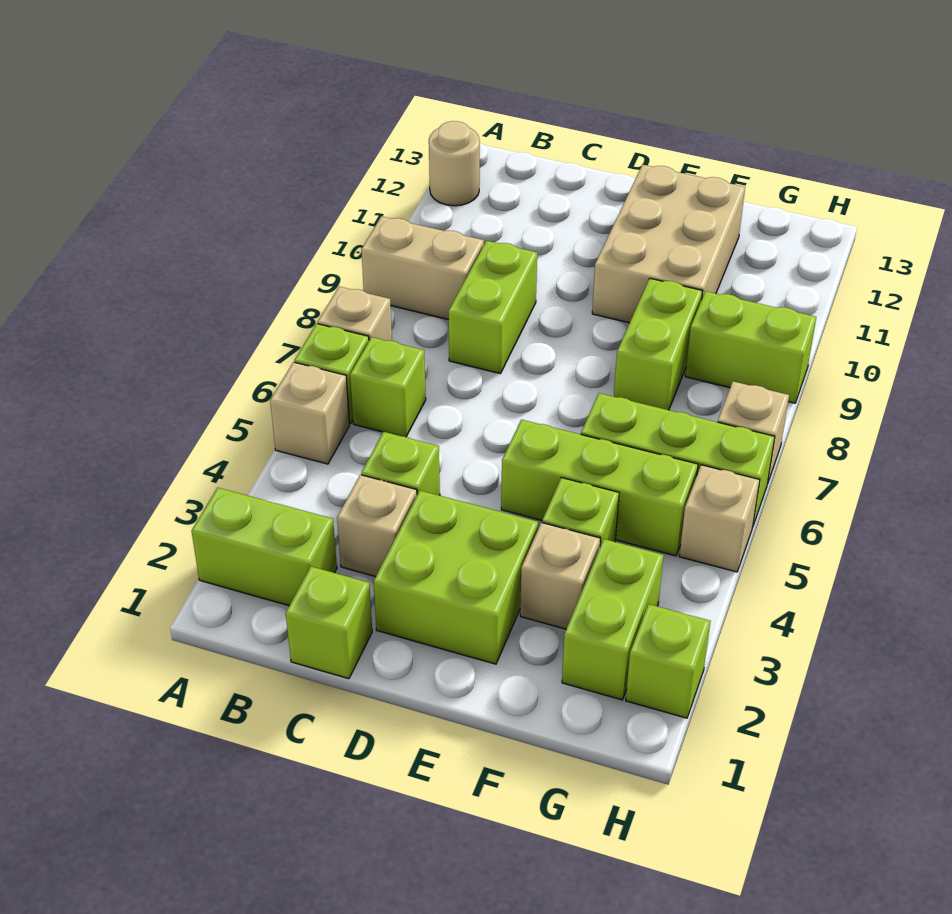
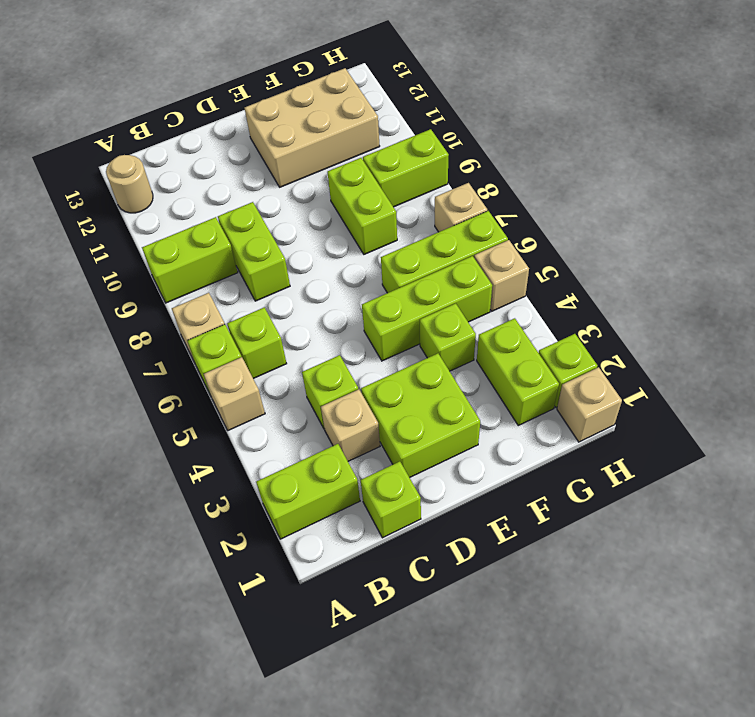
tan brick A9:B9 level 1 -> lime brick A9:B9 level 1
tan brick E10:F12 level 1 -> tan brick E11:G12 level 1
tan brick F3 level 1 -> tan brick H1 level 1

